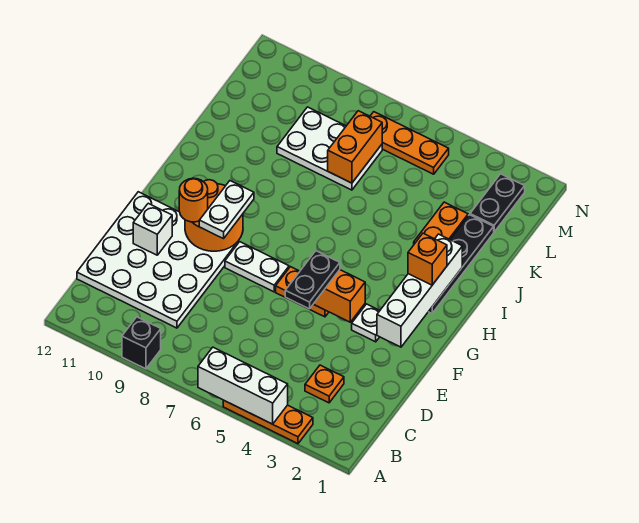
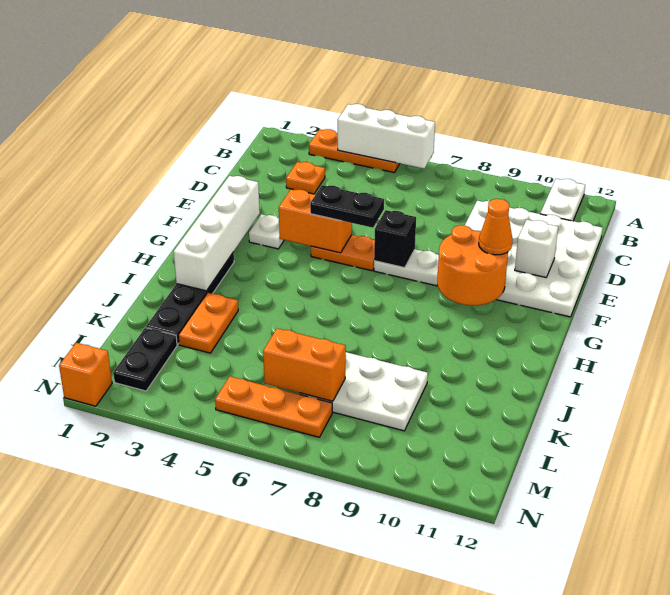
black brick A9 level 1 -> black brick F7 level 2
black plate E5:F5 level 3 -> black plate F5:F6 level 3
white plate F9:G9 level 3 -> white plate A11:B11 level 1
orange round brick F10 level 3 -> orange cone F10 level 3
orange brick H2 level 3 -> orange brick N1 level 1
orange brick K7:L7 level 2 -> orange brick L6:L7 level 2

